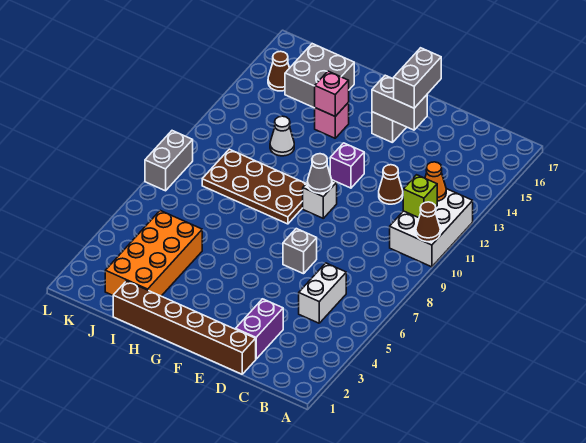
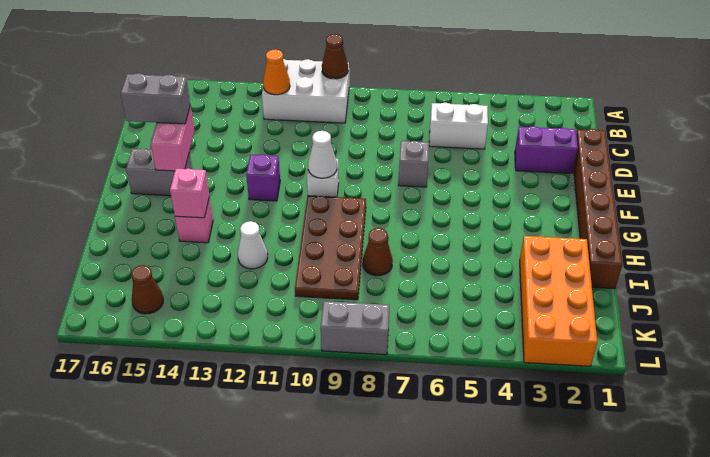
lime brick B11 level 2 -> none
brown cone D12 level 1 -> brown cone I8 level 1
grey brick E15:F15 level 2 -> pink brick E15:F15 level 2
grey cone F10 level 2 -> white cone F10 level 2
orange brick I2:J5 level 1 -> orange brick I2:L3 level 1
grey brick I15:J16 level 1 -> none

